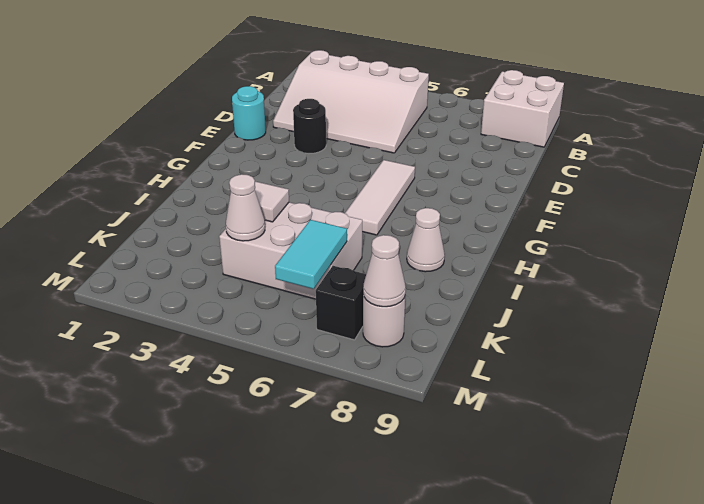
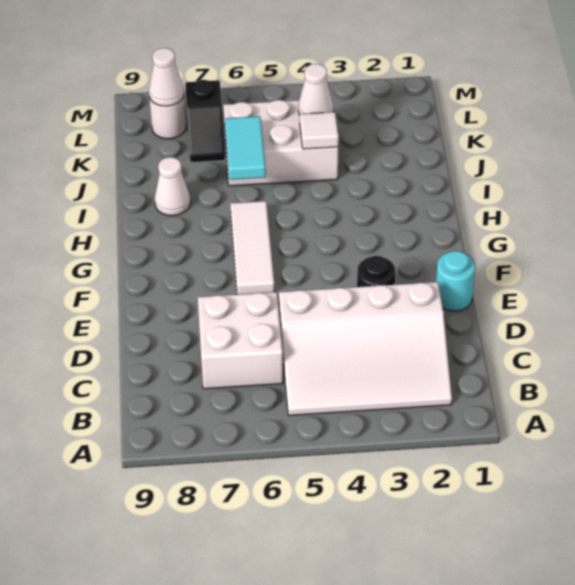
white brick A8:B9 level 1 -> white brick C6:D7 level 1
white slope B2:D5 level 1 top B -> white slope B2:D5 level 1 top D
cyan tile K6:L6 level 2 -> cyan tile I6:J6 level 2

